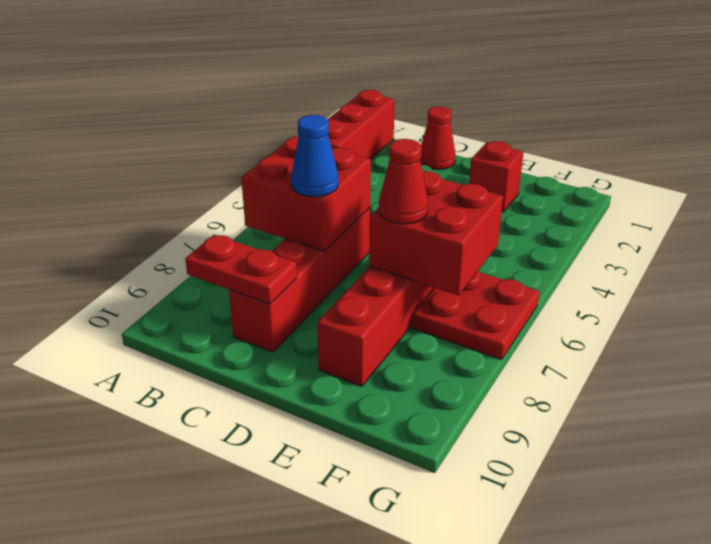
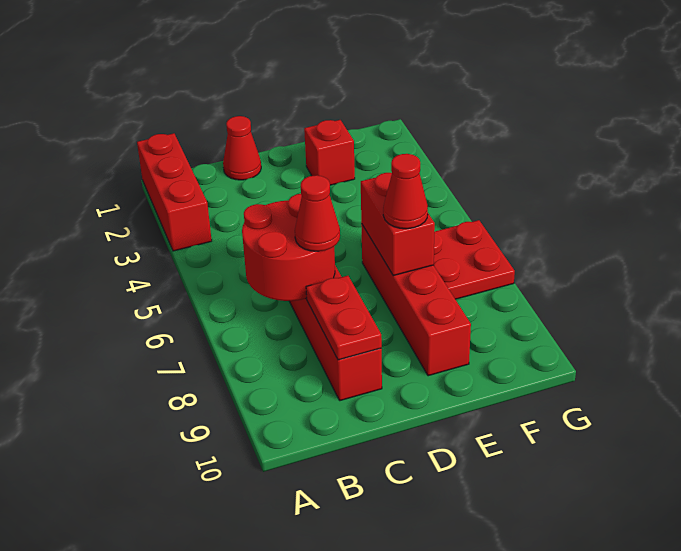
red brick B6:C7 level 2 -> red round brick B6:C7 level 2
red plate B9:C9 level 2 -> red plate C8:C9 level 2
blue cone C7 level 3 -> red cone C7 level 3
red brick E6:F7 level 2 -> red brick E6:E7 level 2

